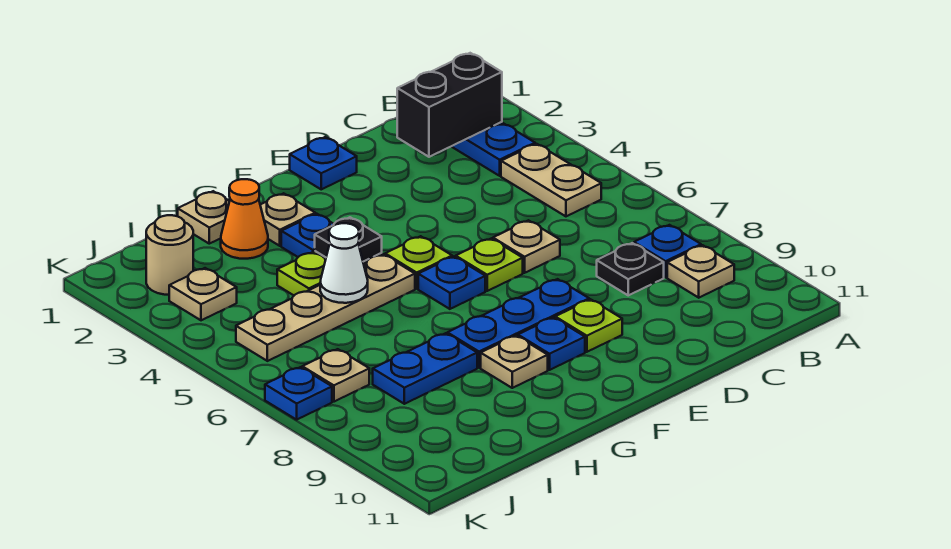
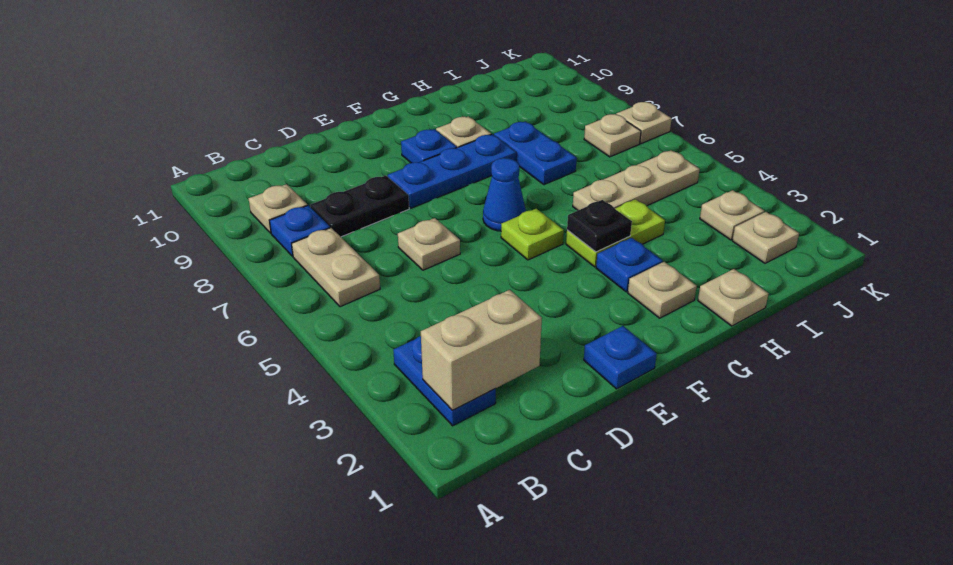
black brick B2:C2 level 2 -> tan brick B2:C2 level 2
tan plate B4:B5 level 1 -> tan plate B6:B7 level 1
black plate C8 level 1 -> black plate C8:D8 level 1
lime plate E6 level 1 -> none
lime plate E9 level 1 -> none
blue plate F6 level 1 -> blue cone F6 level 1
tan plate G5:J5 level 1 -> tan plate H5:J5 level 1
orange cone H2 level 1 -> none
white cone H5 level 2 -> none
blue plate H8:I8 level 1 -> blue plate H7:H8 level 1
tan round brick J2 level 1 -> tan plate J2 level 1
blue plate K7 level 1 -> tan plate K7 level 1

